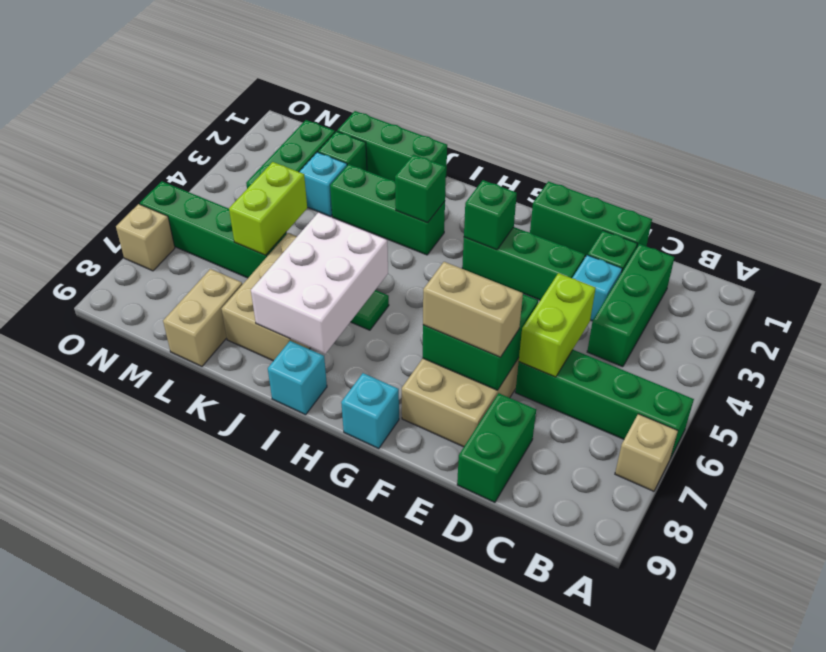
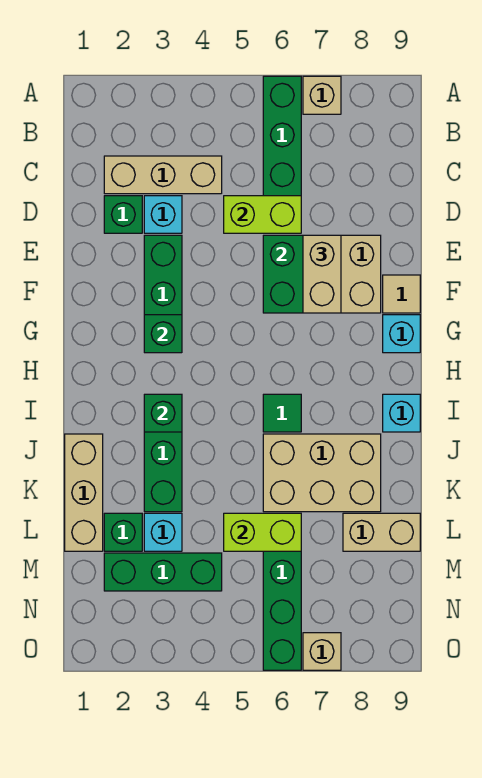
green brick C2:C4 level 1 -> tan brick C2:C4 level 1
green brick D1:F1 level 1 -> none
green brick D8:D9 level 1 -> none
none -> tan tile F9 level 1
white brick I6:J8 level 2 -> none
green brick J1:L1 level 1 -> tan brick J1:L1 level 1

